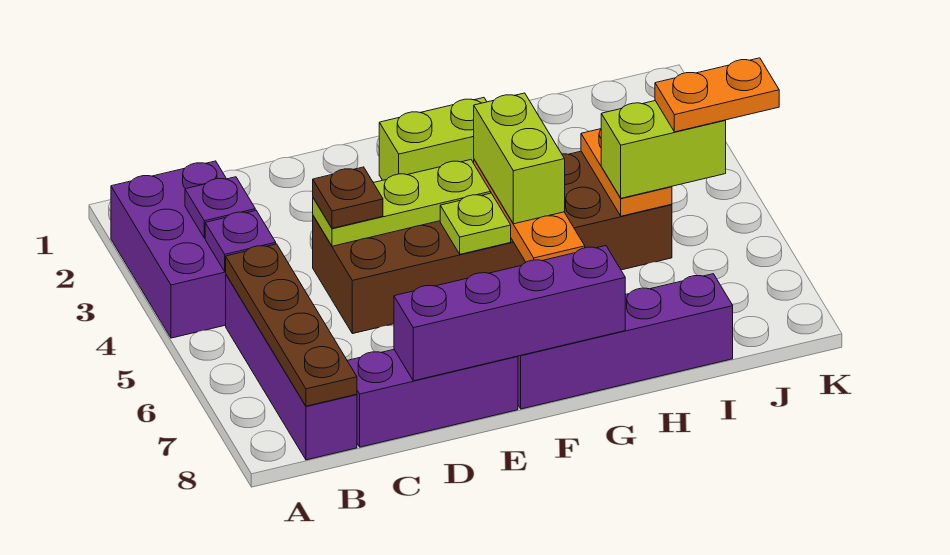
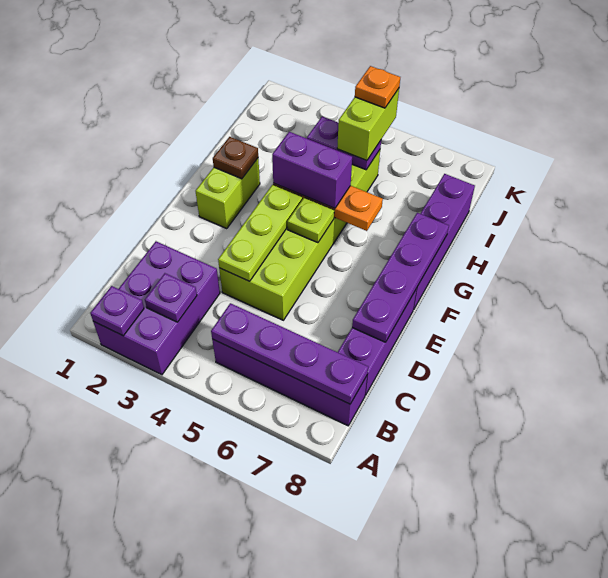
purple brick A2:B4 level 1 -> purple brick A2:C3 level 1
purple plate B4 level 2 -> purple plate A2 level 2
brown plate B5:B8 level 2 -> purple plate B5:B8 level 2
brown brick D4:I5 level 1 -> lime brick D4:I5 level 1
brown plate D4 level 3 -> brown plate G2 level 2
purple brick D8:G8 level 2 -> purple plate D8:G8 level 2
lime brick G4:G5 level 3 -> purple brick G4:G5 level 3
orange plate I4:I5 level 2 -> purple plate I4:I5 level 2
orange plate J5:K5 level 4 -> orange plate J5 level 4

